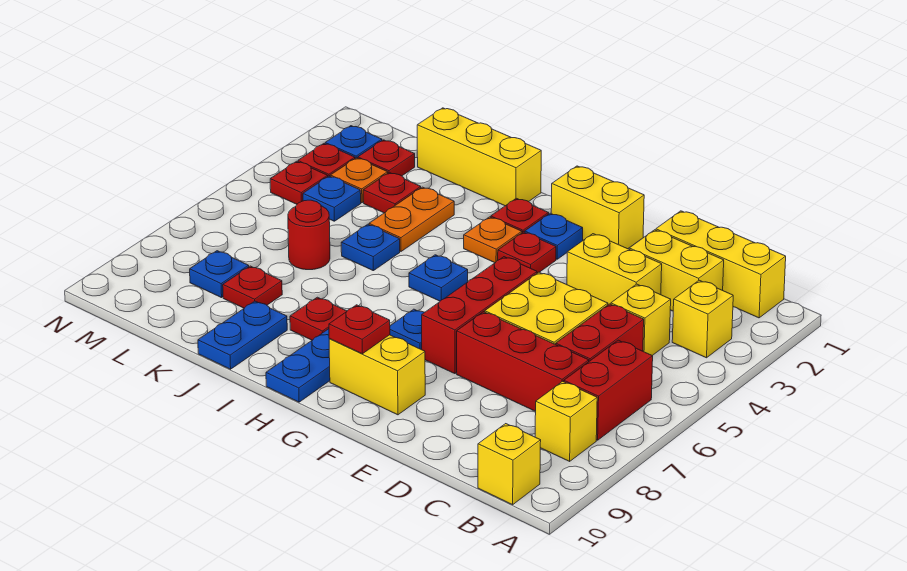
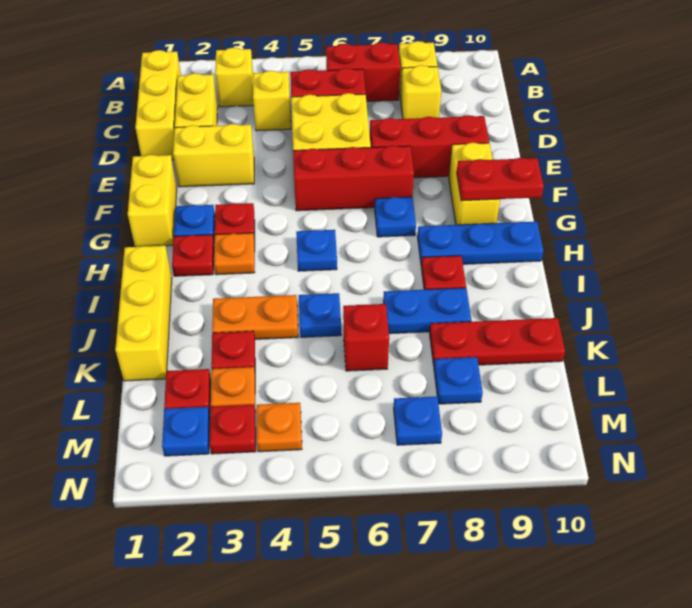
yellow brick B10 level 1 -> yellow brick C8 level 1
red brick C7:E7 level 1 -> red brick E7:E9 level 1
yellow brick D3:E3 level 1 -> yellow brick E2:E3 level 1
red plate G9 level 2 -> red plate G9:G10 level 2
blue plate J9:J10 level 1 -> blue plate J7:J8 level 1
red round brick K6 level 1 -> red brick K6 level 1
red plate K8 level 1 -> red plate K8:K10 level 1
blue plate L4 level 1 -> blue plate M7 level 1
red plate M4 level 1 -> orange plate M4 level 1

